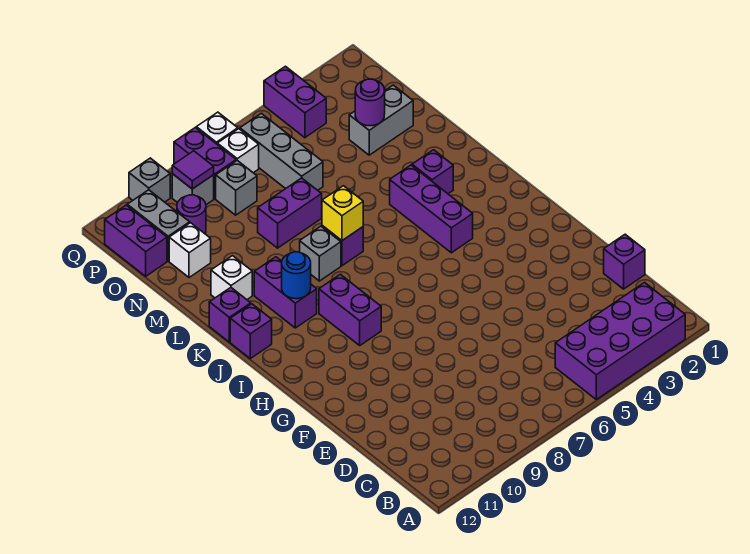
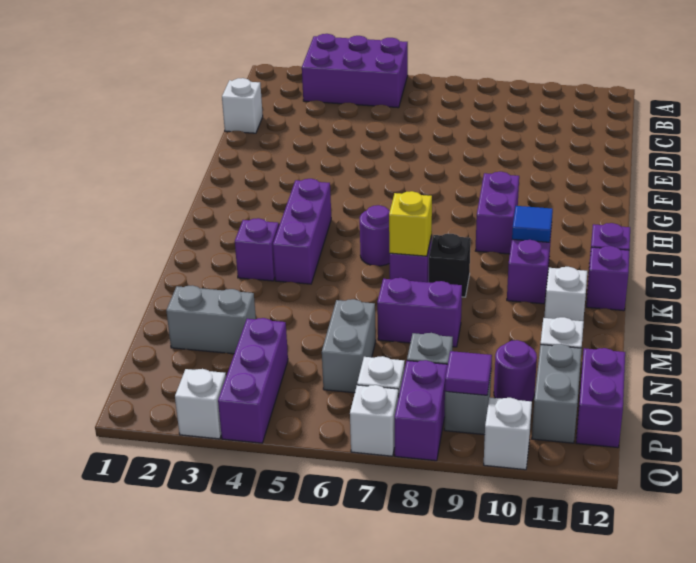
purple brick A2:B5 level 1 -> purple brick A3:B5 level 1
purple brick D1 level 1 -> white brick D1 level 1
blue round brick J10 level 2 -> blue tile J10 level 2
grey brick K8 level 1 -> black brick K8 level 1
purple round brick N3 level 2 -> purple round brick J6 level 1
grey brick N6:P6 level 1 -> grey brick N6:O6 level 1
purple brick P4:Q4 level 1 -> purple brick O4:Q4 level 1
none -> white brick Q3 level 1
grey brick Q10 level 1 -> white brick Q10 level 1

